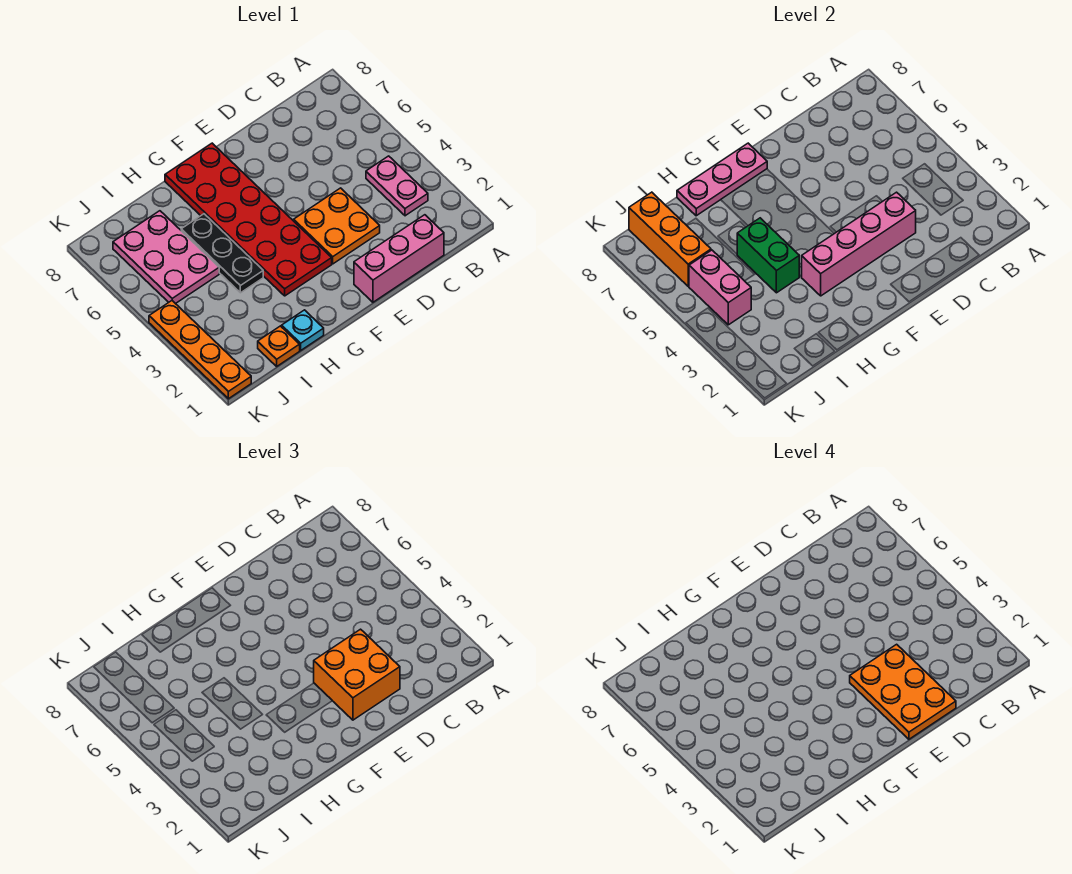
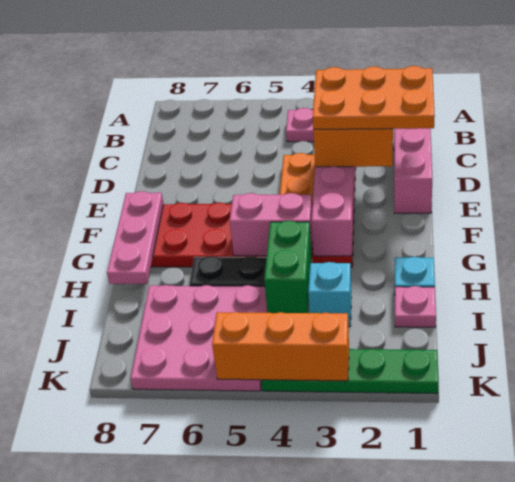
green brick H4:H5 level 2 -> green brick H4:I4 level 2
orange plate I1 level 1 -> pink plate I1 level 1
none -> cyan brick I3 level 1
pink plate I5:J7 level 1 -> pink plate I5:K7 level 1
pink brick J4:J5 level 2 -> pink brick G4:G5 level 2
orange brick J6:J8 level 2 -> orange brick K3:K5 level 2
orange plate K1:K4 level 1 -> green plate K1:K4 level 1

